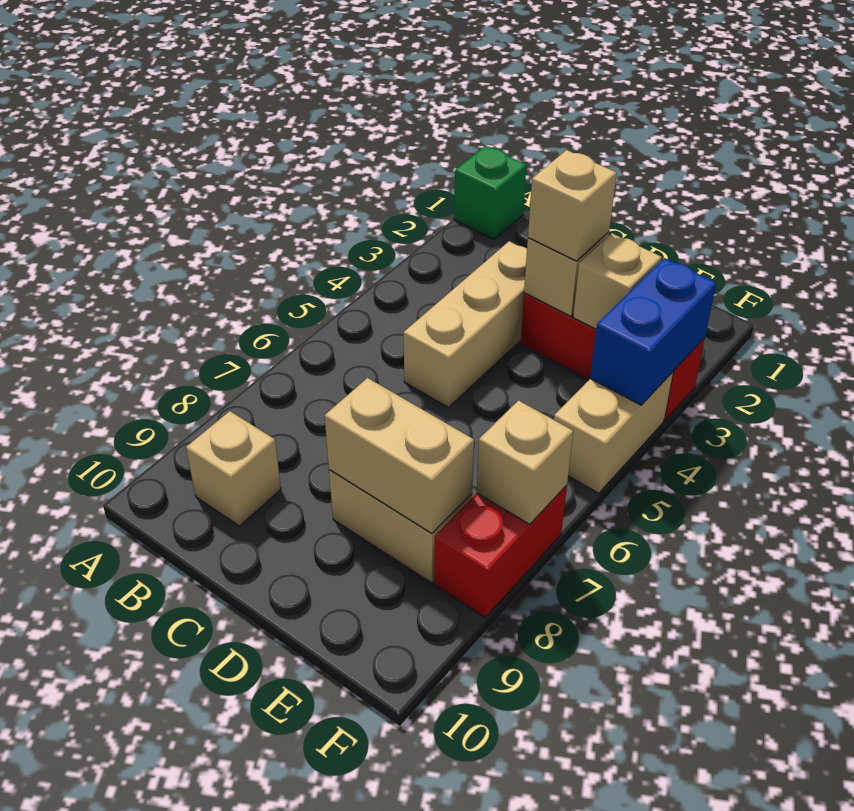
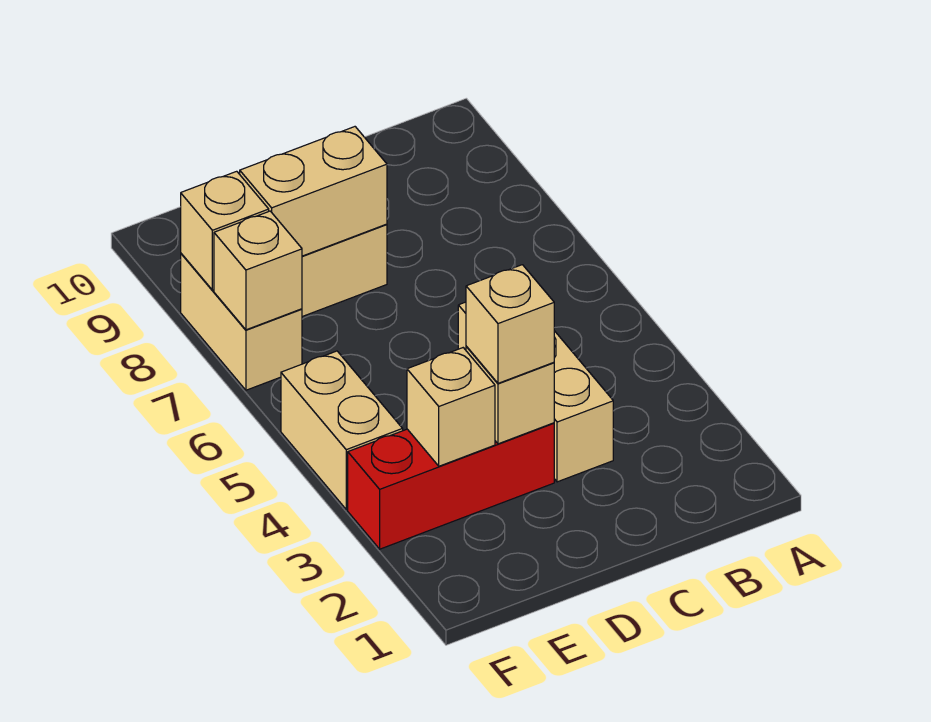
green brick A1 level 1 -> none
tan brick B9 level 1 -> tan brick F8 level 2
blue brick F3:F4 level 2 -> none
red brick F7:F8 level 1 -> tan brick F7:F8 level 1

